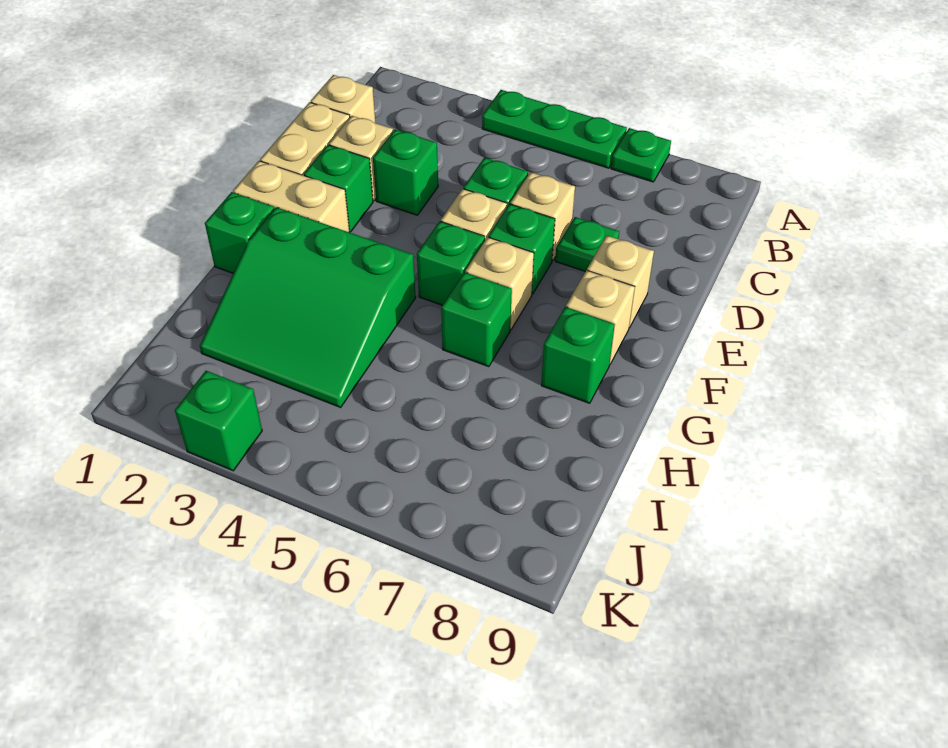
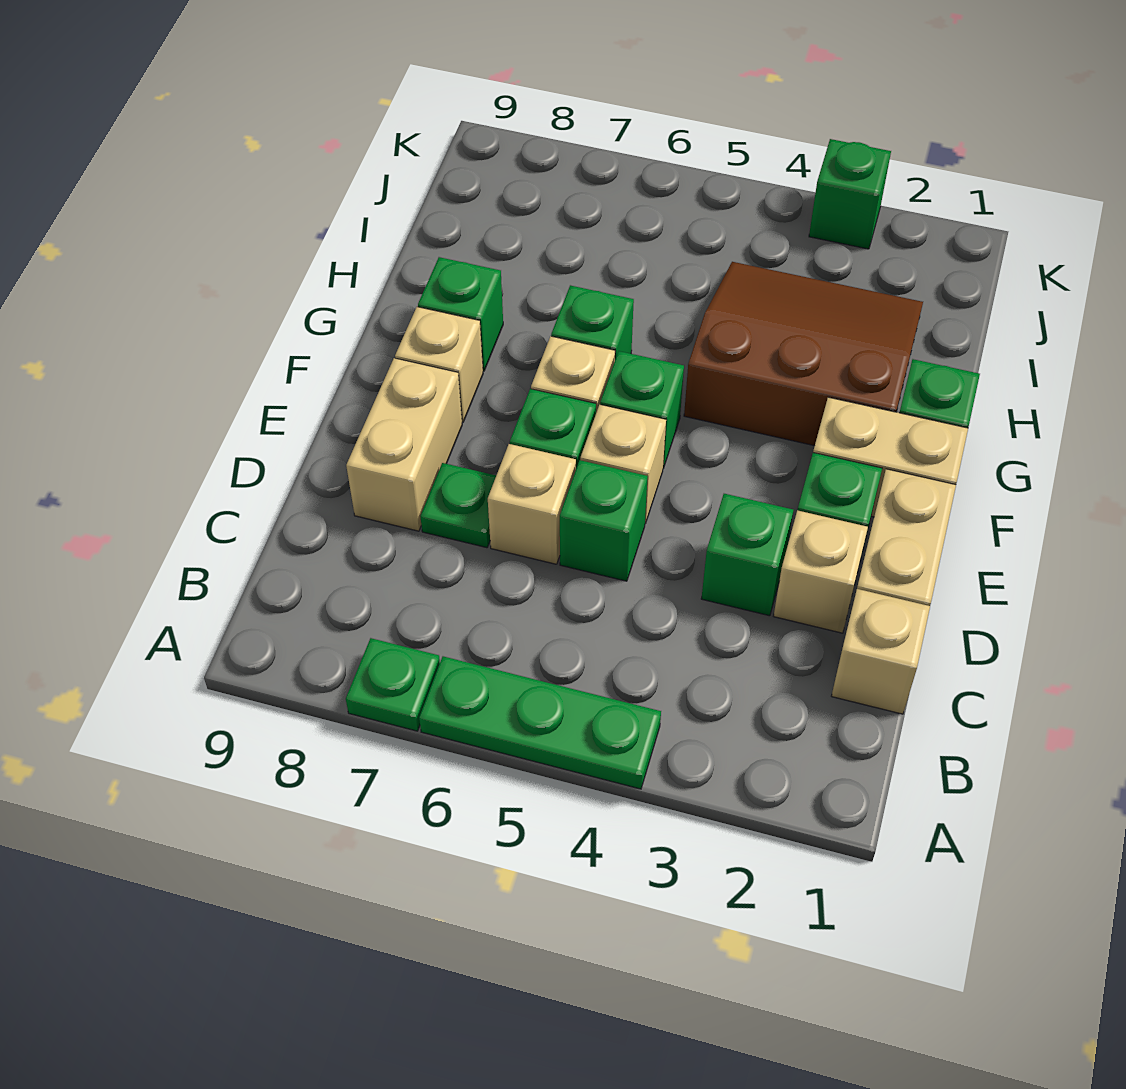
tan brick E8 level 1 -> tan brick D8:E8 level 1
green slope G2:I4 level 1 top G -> brown slope G2:I4 level 1 top G

